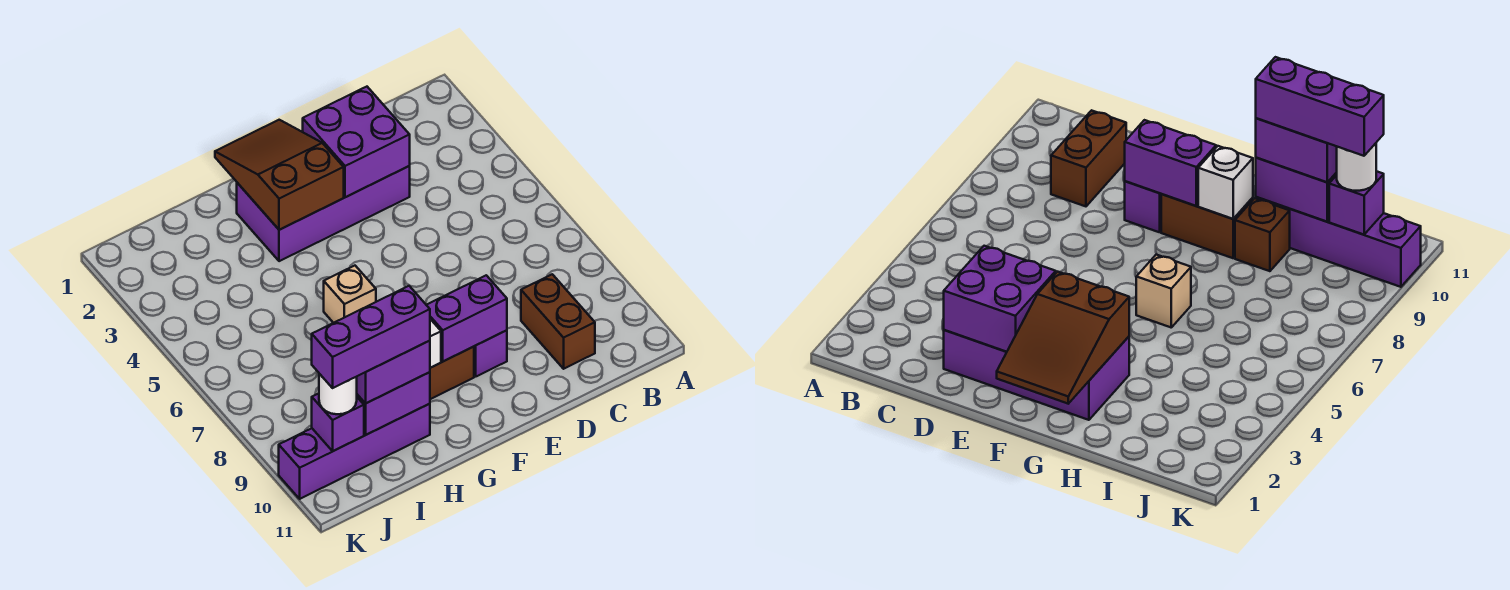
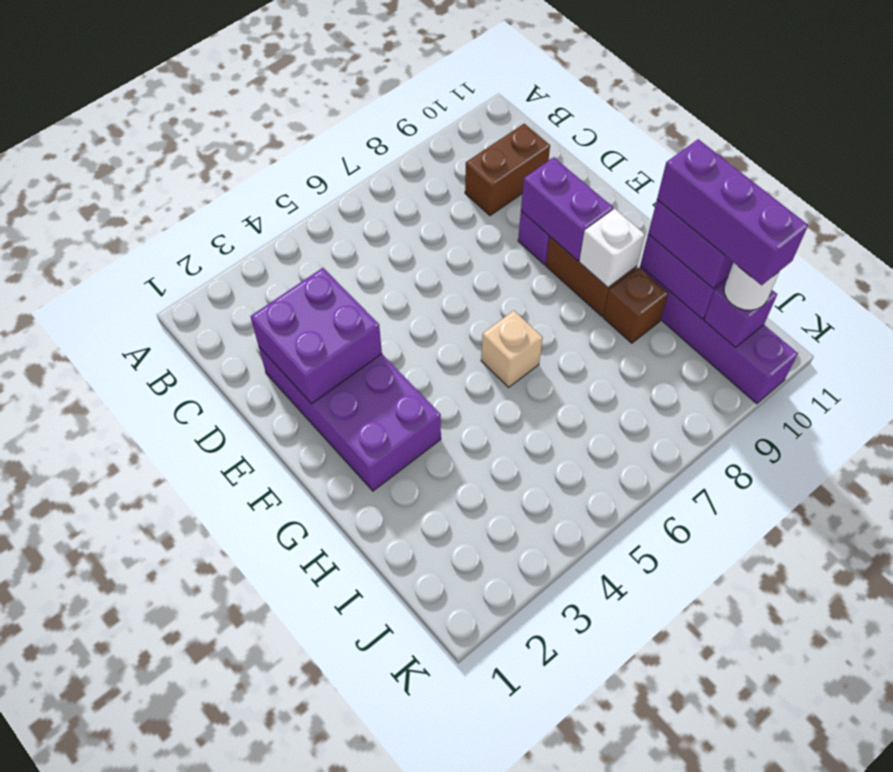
brown slope F1:G3 level 2 top 3 -> none

